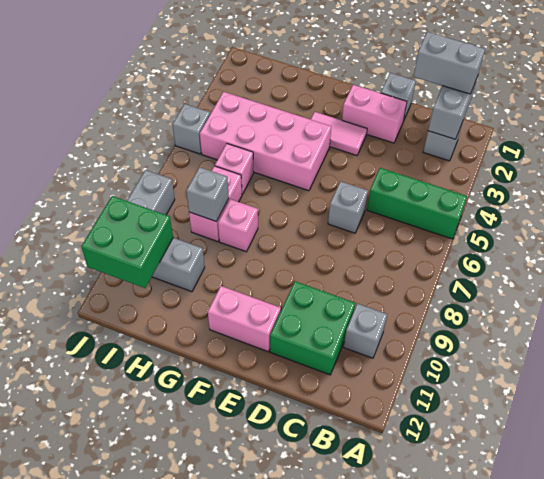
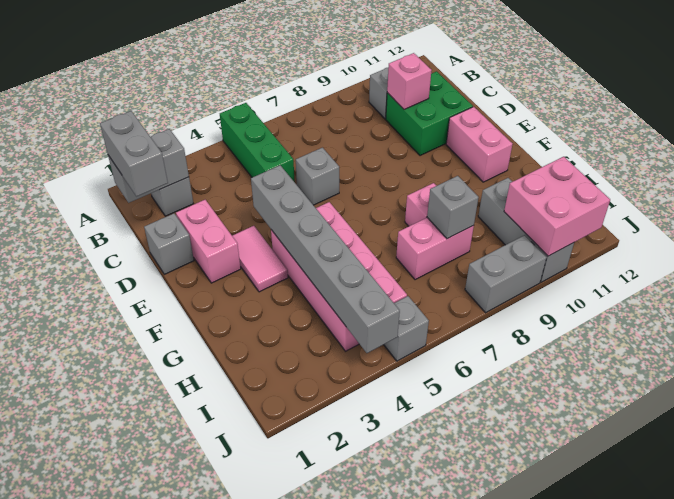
none -> grey brick E4:J4 level 2
pink brick H6 level 1 -> pink brick C10 level 2
green brick I10:J11 level 2 -> pink brick I10:J11 level 2

